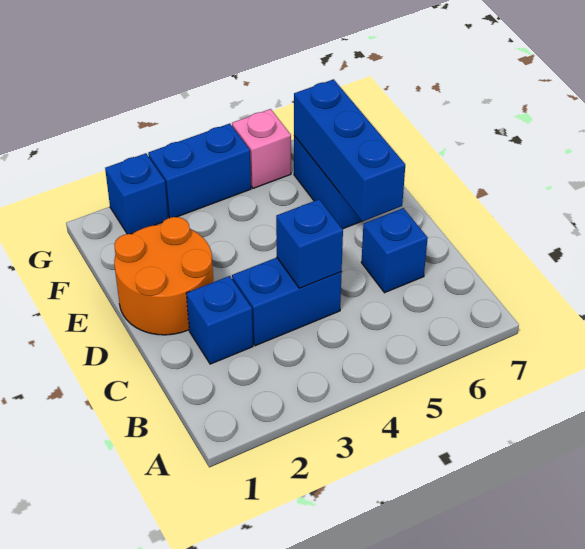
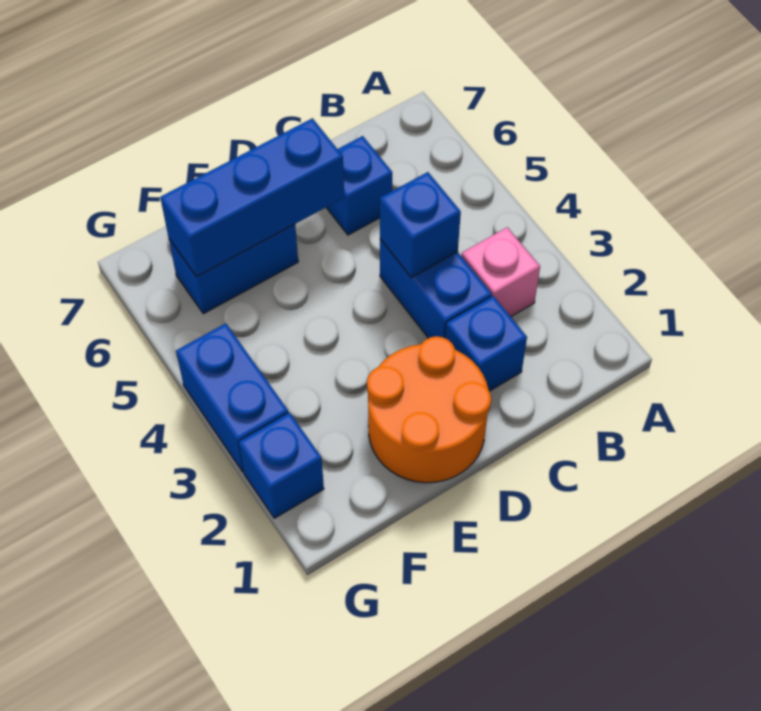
pink brick G5 level 1 -> pink brick B3 level 1

